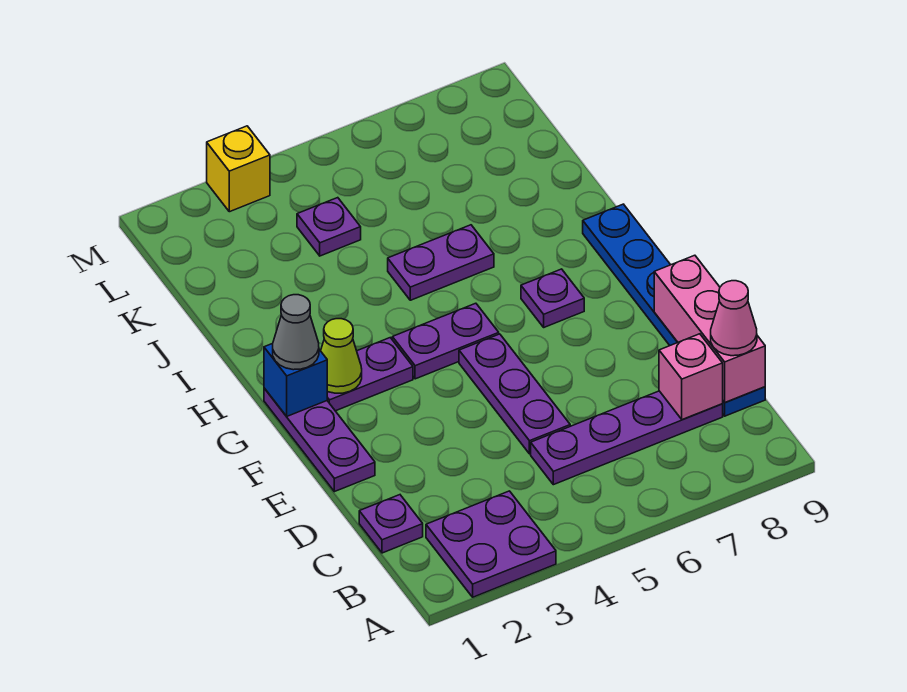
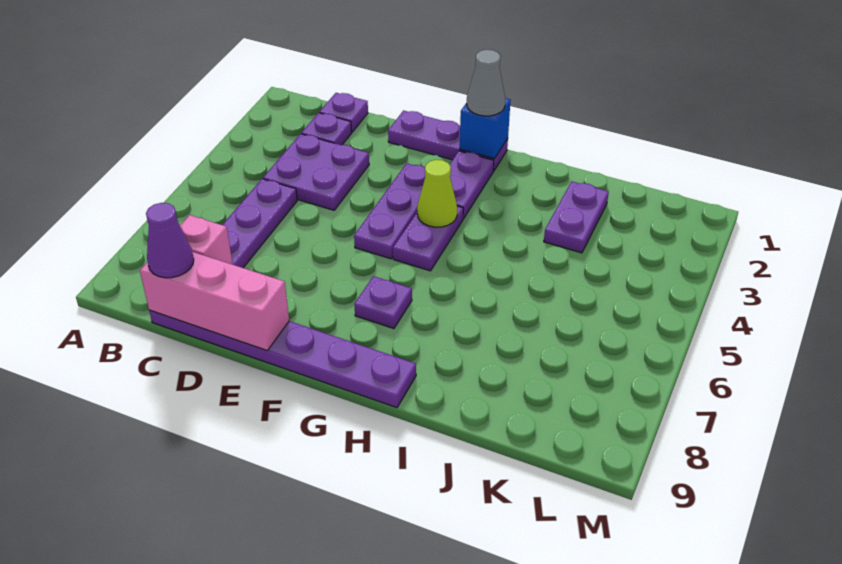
purple plate A2:B3 level 1 -> purple plate C3:D4 level 1
blue plate C9:H9 level 1 -> purple plate C9:H9 level 1
pink cone C9 level 3 -> purple cone C9 level 3
purple plate D5:F5 level 1 -> purple plate F3:F5 level 1
lime cone G2 level 2 -> lime cone G4 level 2
purple plate I5:I6 level 1 -> purple plate J2:J3 level 1
purple plate K4 level 1 -> purple plate C2 level 1
yellow brick M3 level 1 -> none

